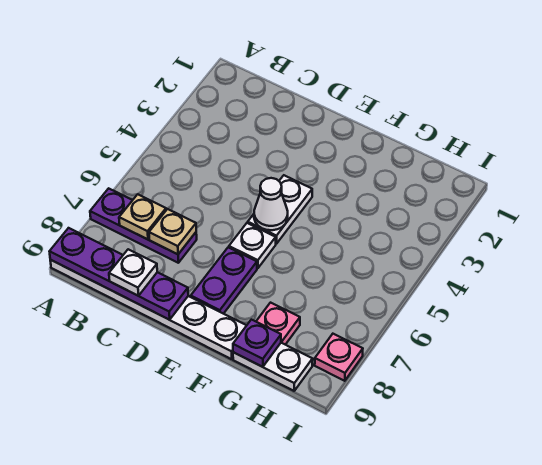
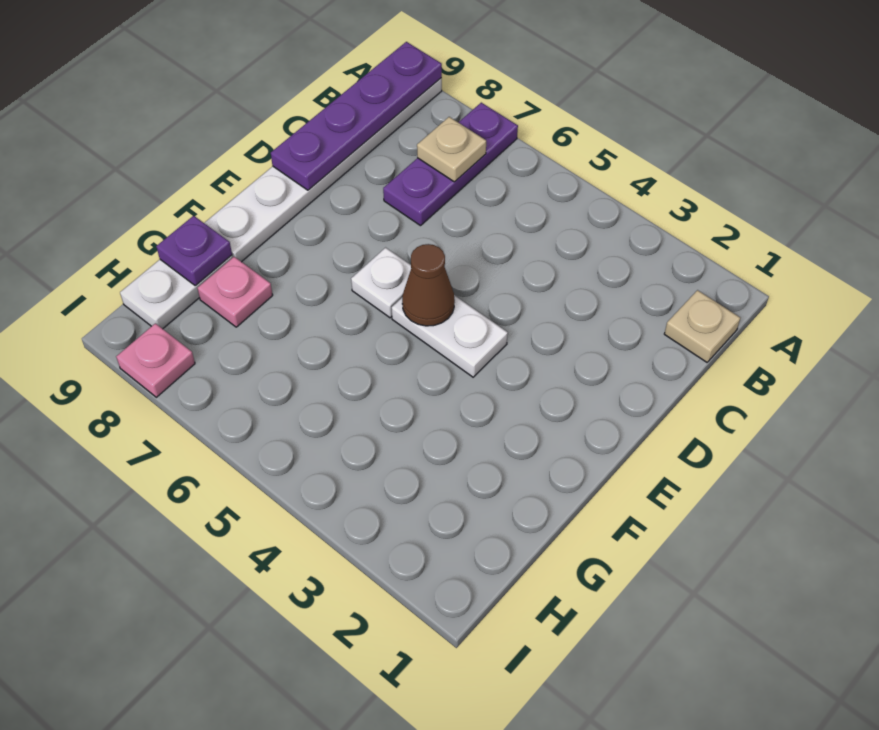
tan plate C7 level 2 -> tan plate B1 level 1
white plate C9 level 3 -> none
white cone E5 level 2 -> brown cone E5 level 2
purple plate E7:E8 level 1 -> none

